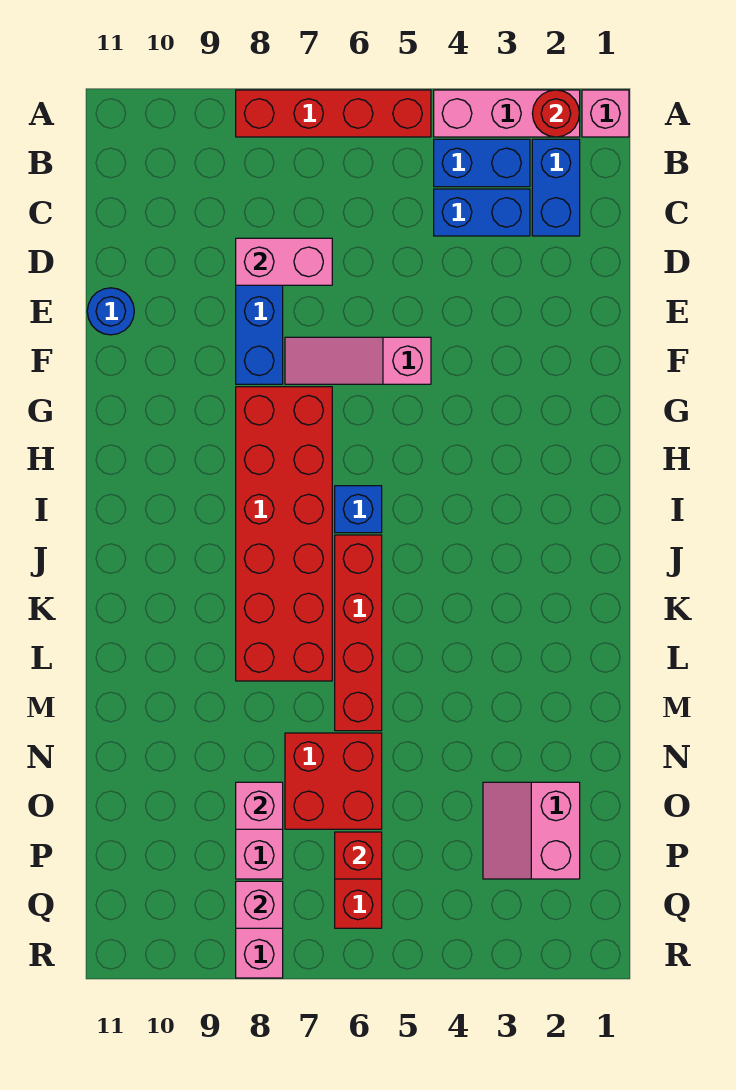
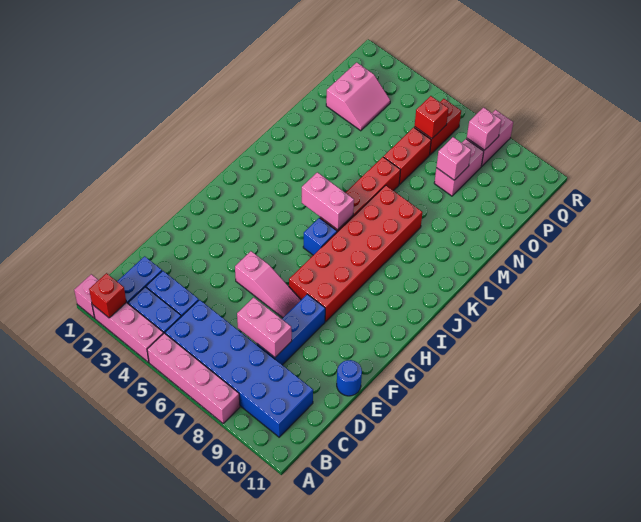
red round brick A2 level 2 -> red brick A2 level 2
red brick A5:A8 level 1 -> pink brick A5:A8 level 1
none -> blue brick B5:C10 level 1
none -> pink brick J5:J6 level 2
red brick N6:O7 level 1 -> red brick N6:O6 level 1

